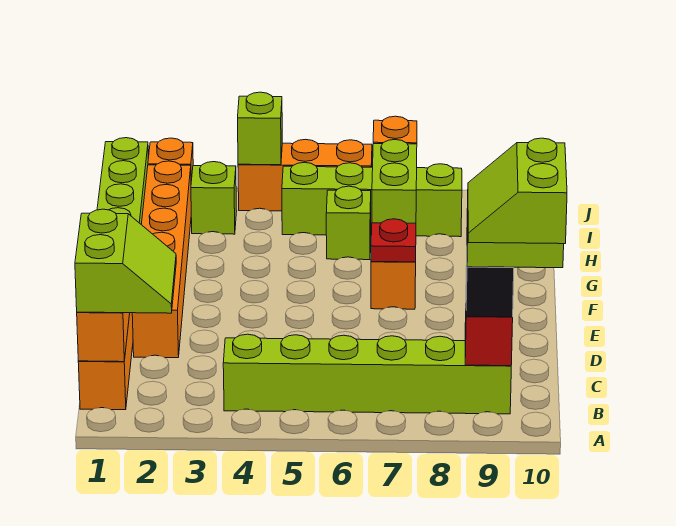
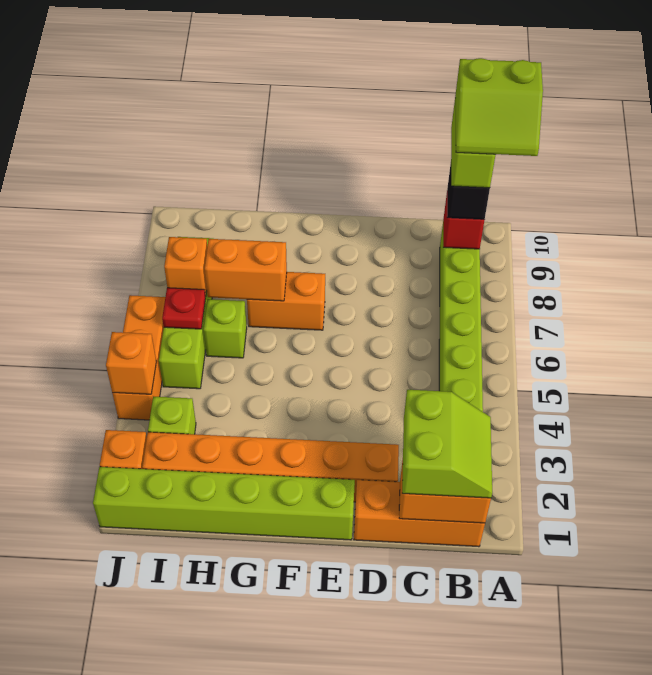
lime slope B1:C2 level 3 top 1 -> lime slope B1:C2 level 3 top C
red plate F7 level 2 -> red plate I6 level 2
lime brick G7:H7 level 2 -> orange brick G7:H7 level 2
lime brick J4 level 2 -> orange brick J4 level 2

